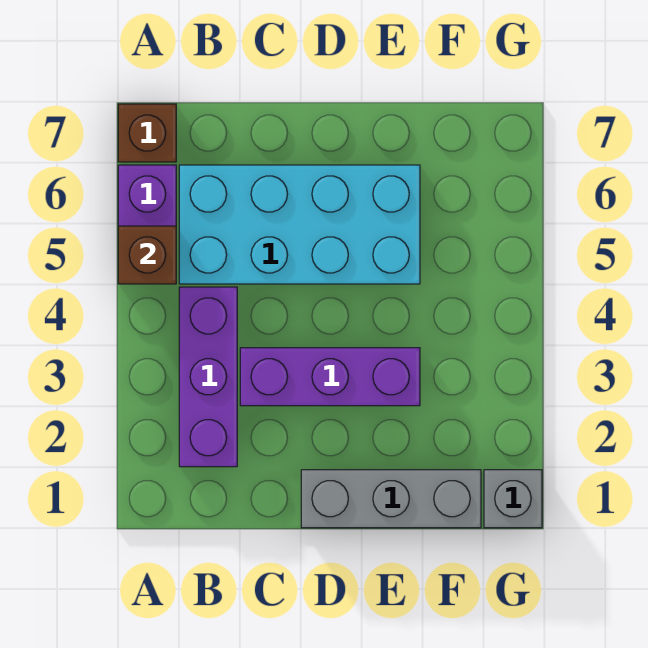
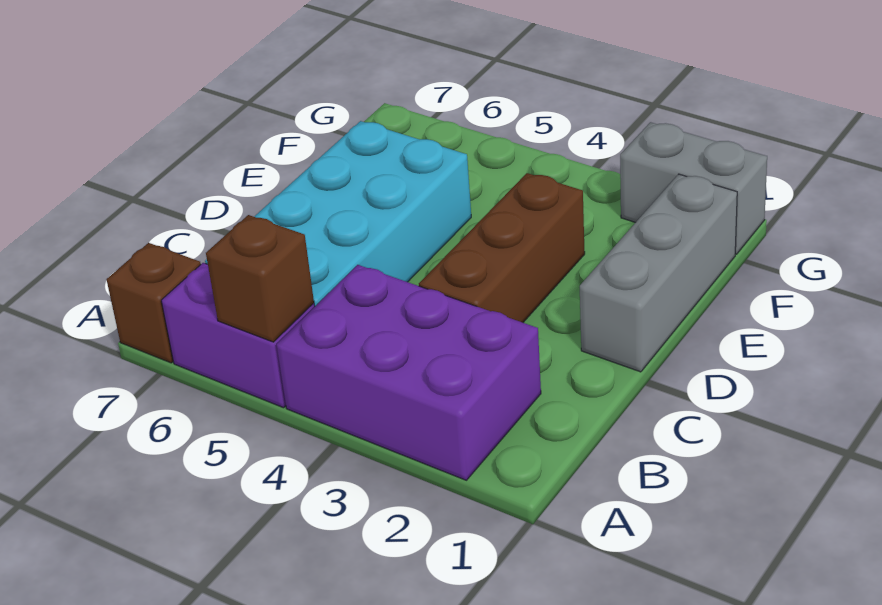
purple brick B2:B4 level 1 -> purple brick A2:B4 level 1
purple brick C3:E3 level 1 -> brown brick C3:E3 level 1
grey brick G1 level 1 -> grey brick G1:G2 level 1

